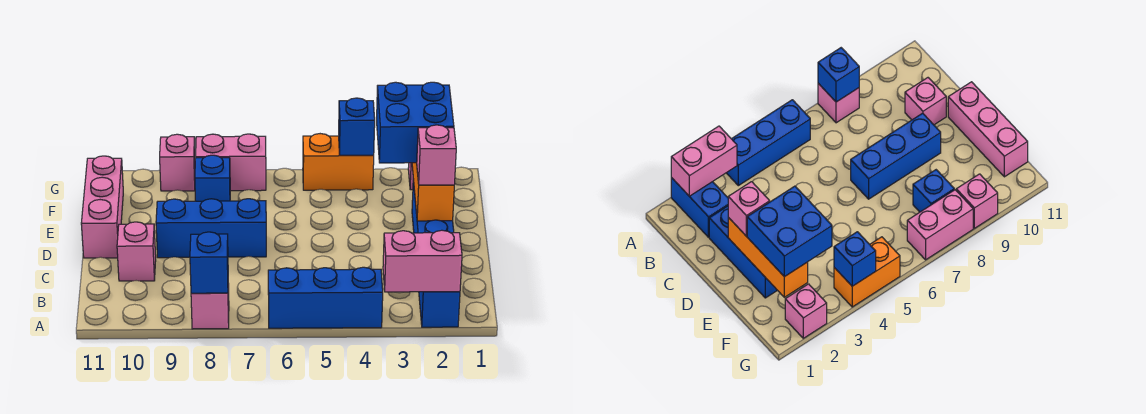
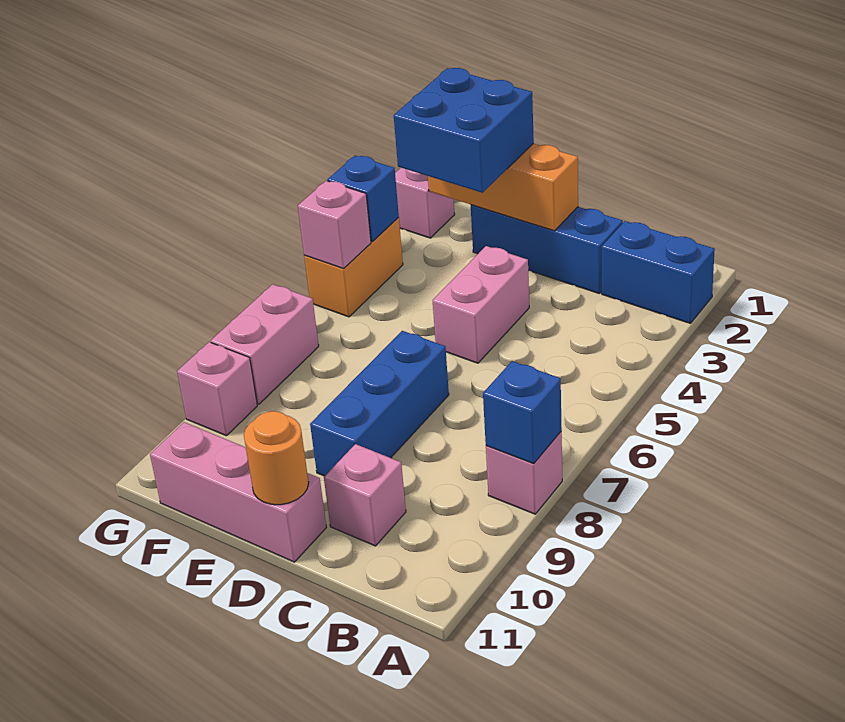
pink brick A2:A3 level 2 -> pink brick D4:D5 level 1
blue brick A4:A6 level 1 -> none
pink brick D2 level 3 -> pink brick G5 level 2
none -> orange round brick D11 level 2
blue brick F8 level 1 -> none

